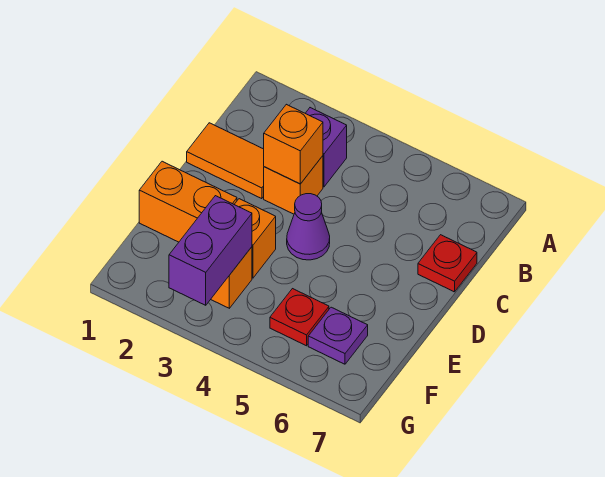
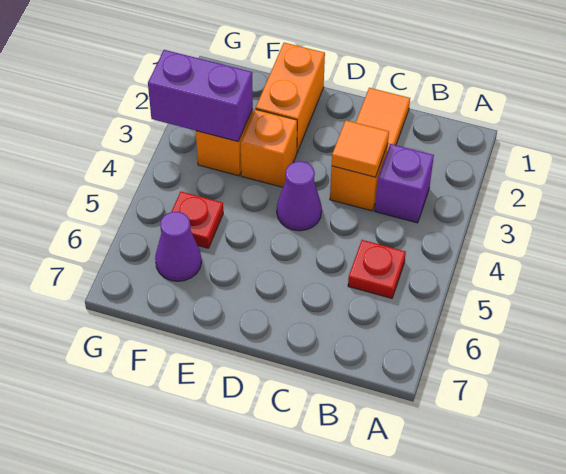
orange brick C3 level 2 -> orange tile C3 level 2
red plate C7 level 1 -> red plate B5 level 1
purple plate F6 level 1 -> purple cone F6 level 1

